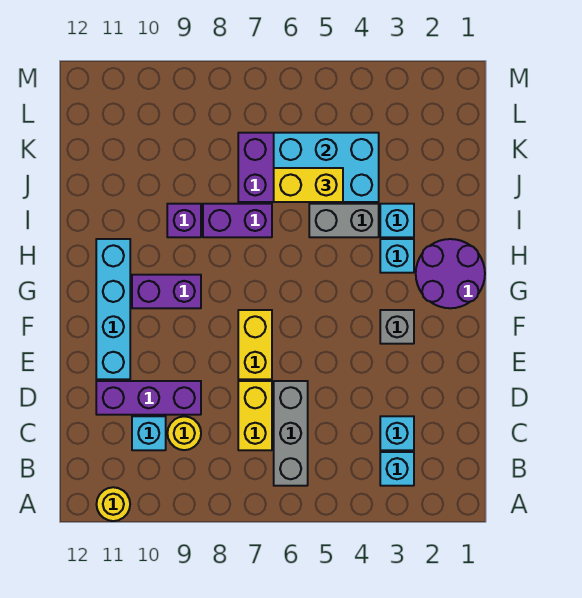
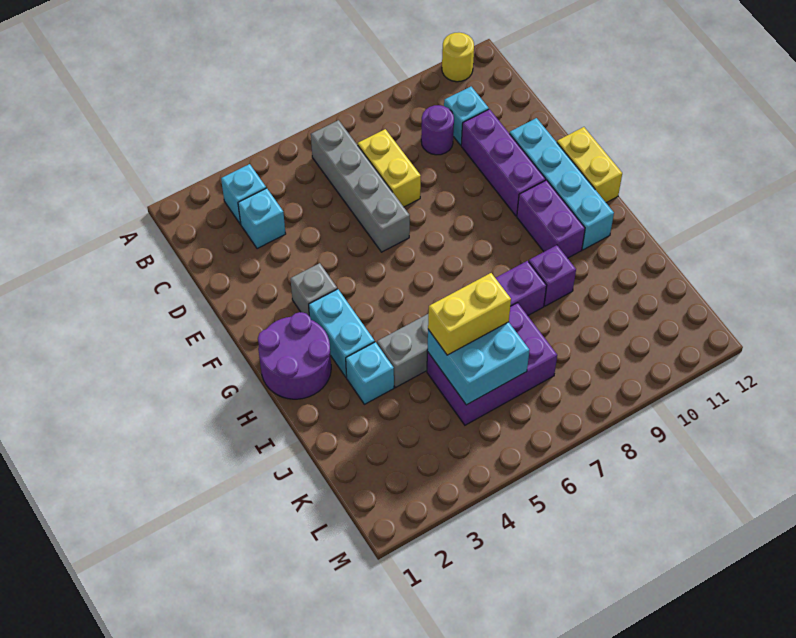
grey brick B6:D6 level 1 -> grey brick B6:E6 level 1
yellow round brick C9 level 1 -> purple round brick C9 level 1
purple brick D9:D11 level 1 -> purple brick D10:F10 level 1
yellow brick E7:F7 level 1 -> yellow brick F12:G12 level 1
purple brick G9:G10 level 1 -> purple brick G10:H10 level 1
cyan brick H3 level 1 -> cyan brick G3:H3 level 1
cyan brick J4:K6 level 2 -> cyan brick J5:K6 level 2

